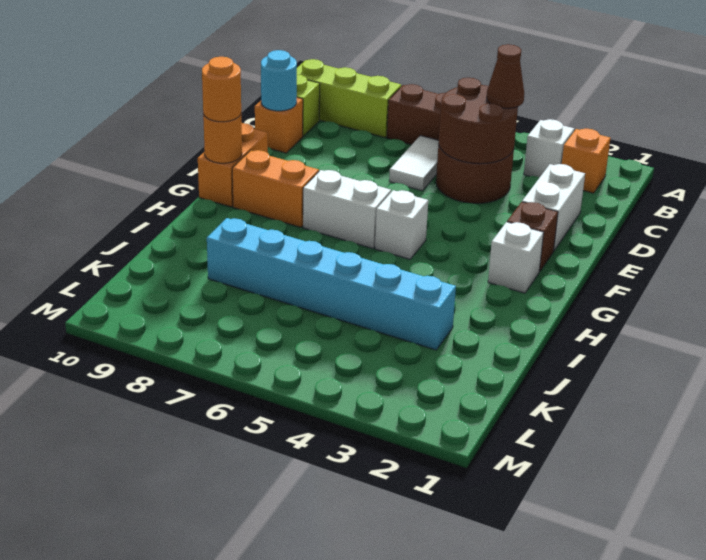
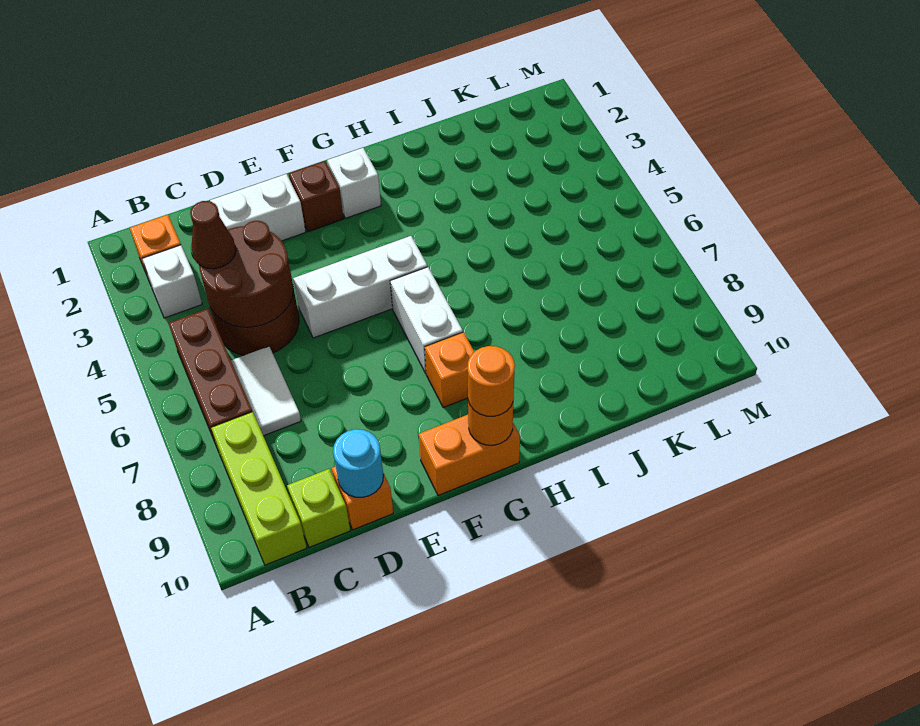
white tile C6:D6 level 1 -> white tile C6:C7 level 1
white brick G5 level 1 -> white brick E5:G5 level 1
orange brick G8:G9 level 1 -> orange brick G8 level 1
cyan brick J3:J8 level 1 -> none

